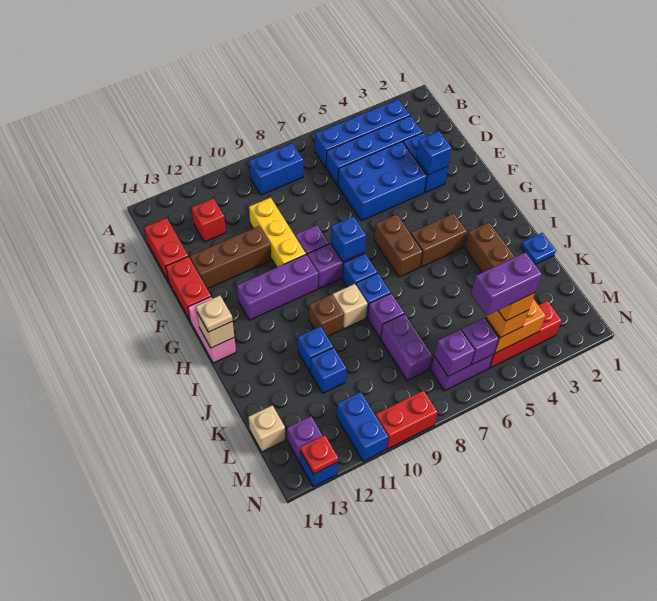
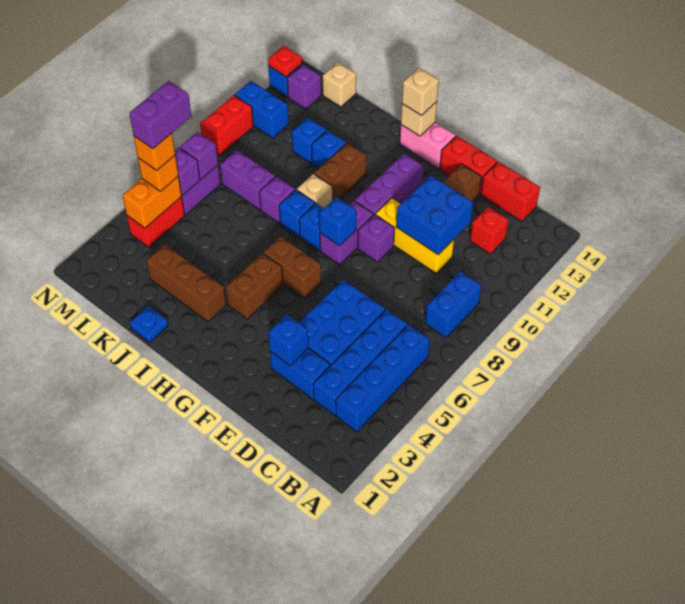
none -> blue brick D10:E11 level 2
tan plate H14 level 3 -> tan brick H14 level 3
brown brick I10 level 1 -> brown brick I10:I11 level 1
red brick M3:M5 level 1 -> red brick M4:M5 level 1

